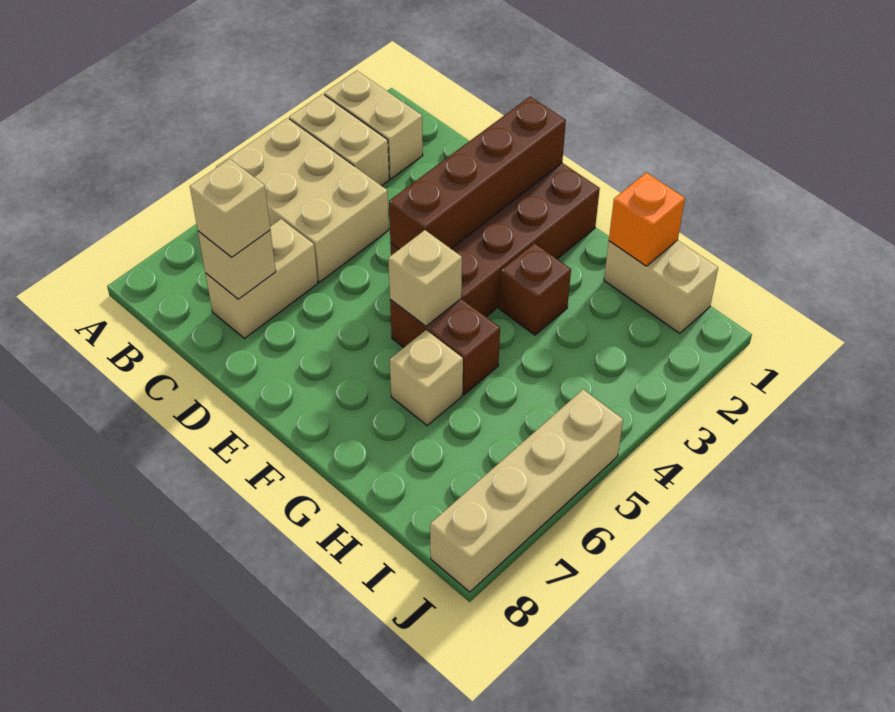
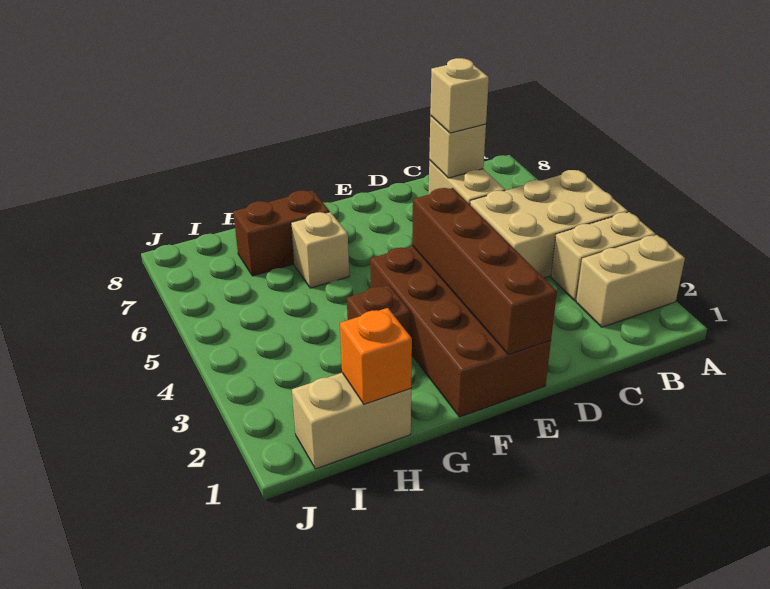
brown brick F5:G5 level 1 -> brown brick G7:H7 level 1
tan brick F5 level 2 -> none
tan brick J5:J8 level 1 -> none

